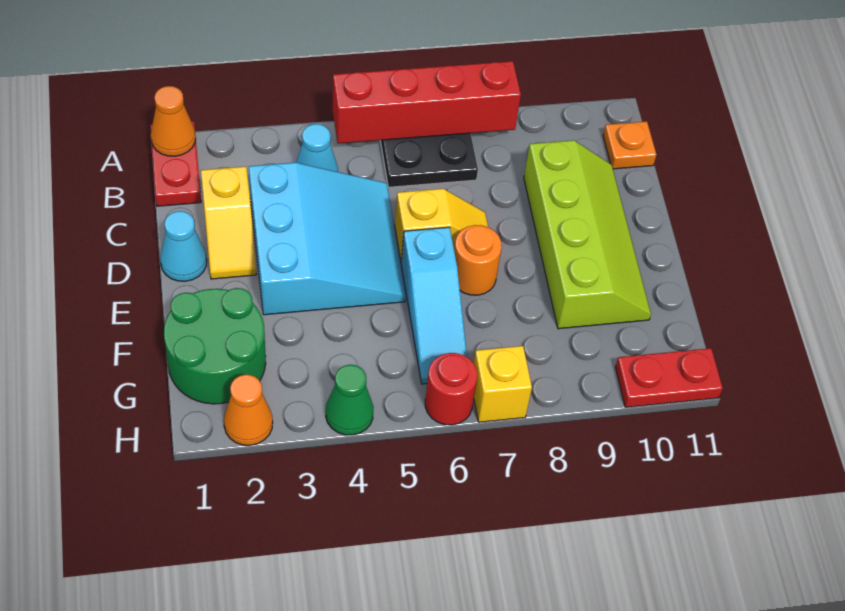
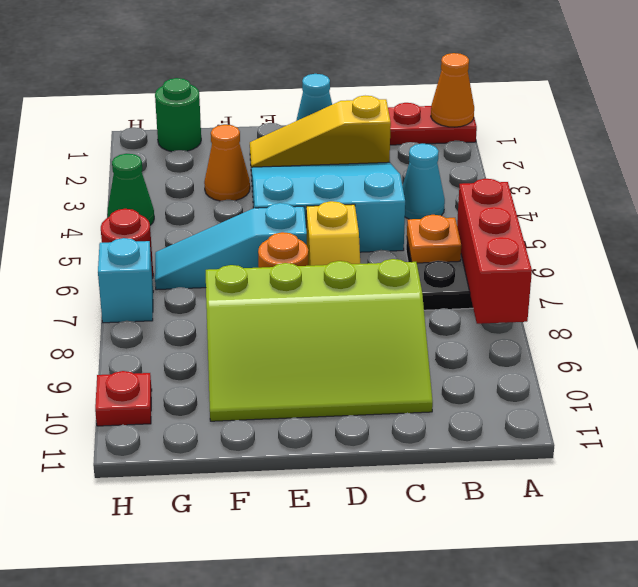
red brick A5:A8 level 2 -> red brick A6:A8 level 2
orange plate B11 level 1 -> orange plate B6 level 2
yellow slope C2:D2 level 1 top C -> yellow slope C2:E2 level 1 top C
cyan slope C3:E5 level 1 top 3 -> cyan slope C3:E5 level 1 top 5
lime slope C9:F10 level 1 top 9 -> lime slope C8:F10 level 1 top 8
green round brick F1:G2 level 1 -> green round brick G1 level 1
orange cone H2 level 1 -> orange cone F3 level 1
yellow brick H7 level 1 -> cyan brick H7 level 1
red plate H10:H11 level 1 -> red plate H10 level 1

